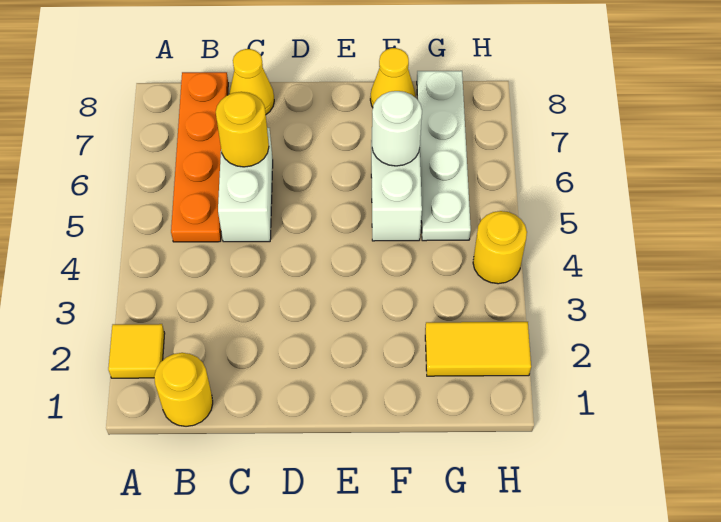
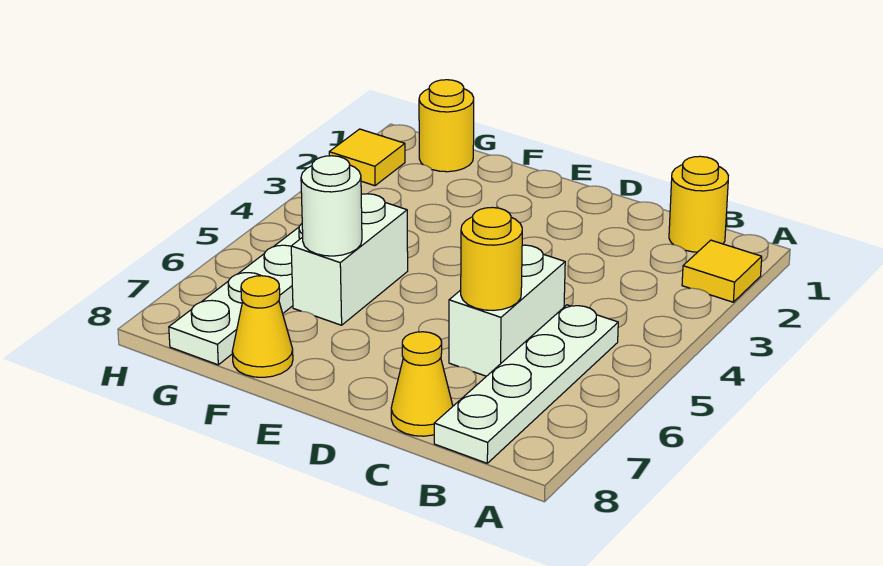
orange plate B5:B8 level 1 -> white plate B5:B8 level 1
yellow tile G2:H2 level 1 -> yellow tile H2 level 1
yellow round brick H4 level 1 -> yellow round brick G1 level 1

